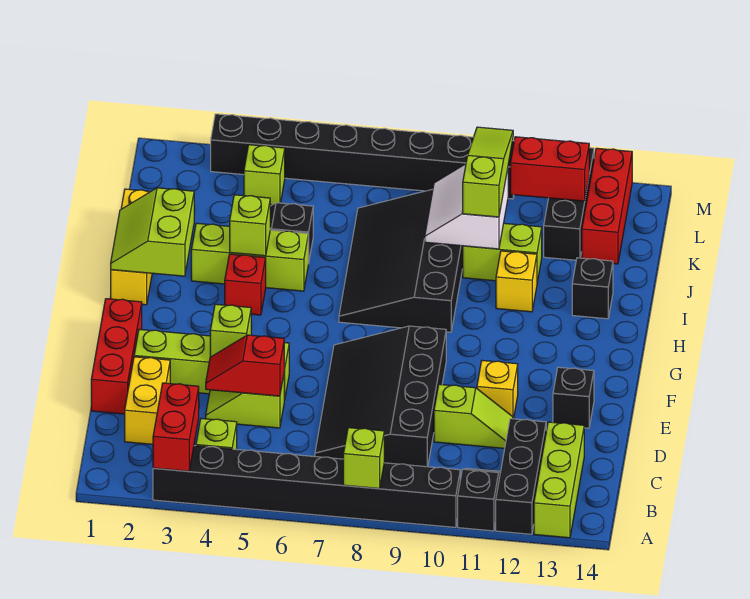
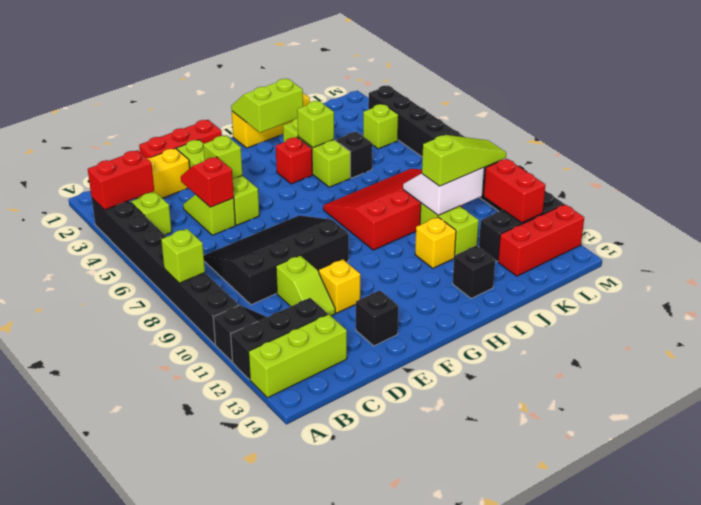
black slope H7:K9 level 1 top 9 -> red slope H7:K9 level 1 top 9

